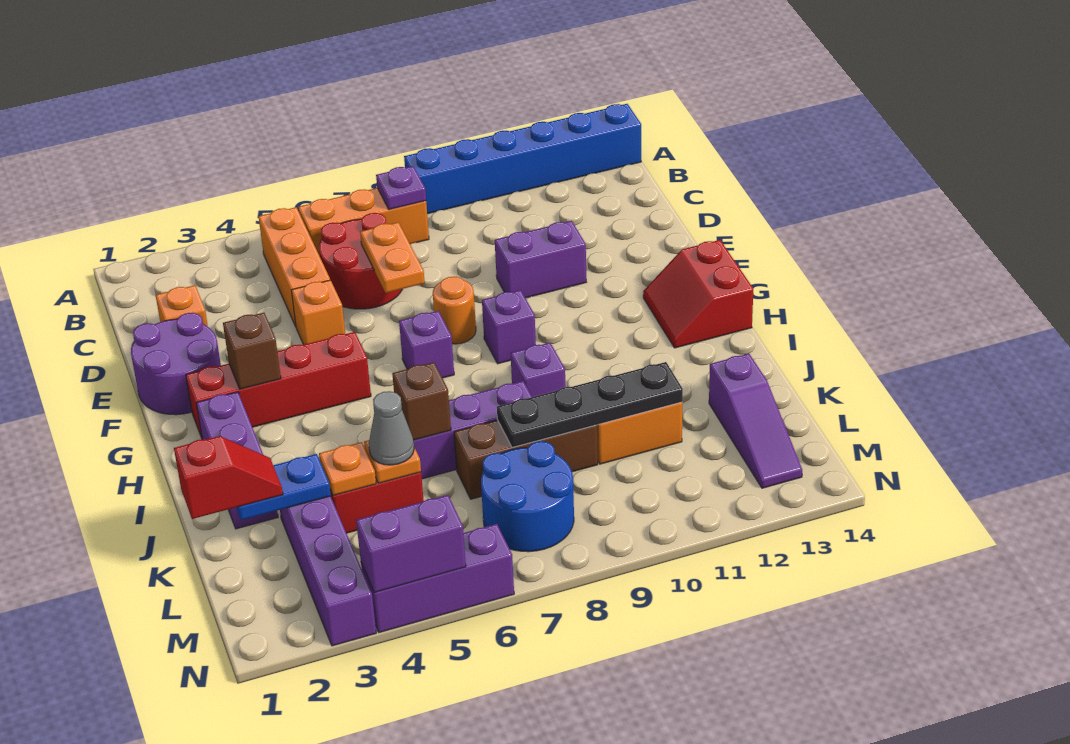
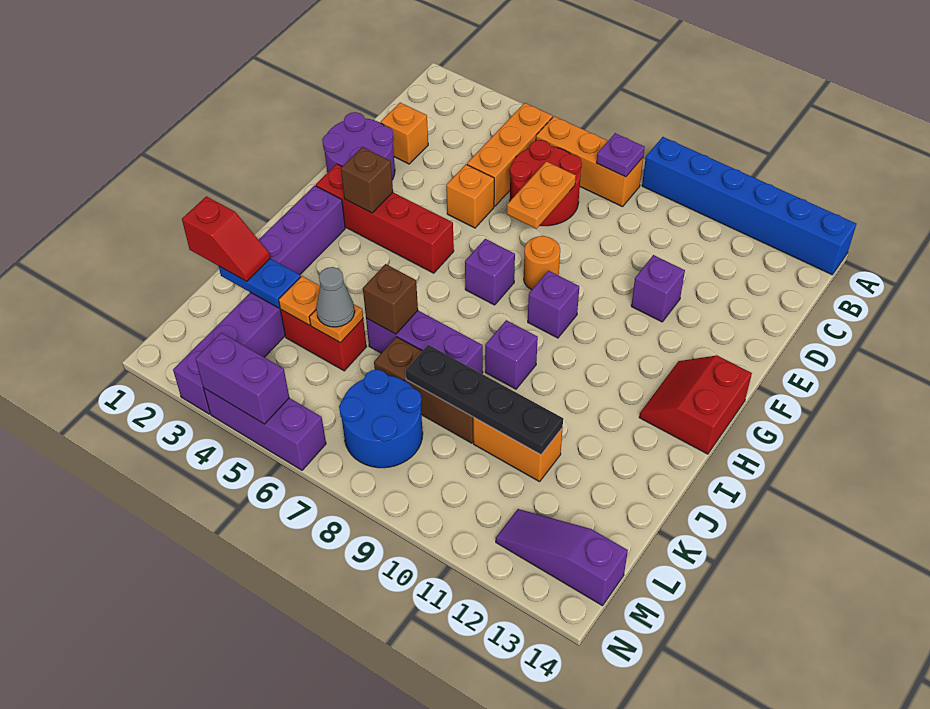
purple brick E10:E11 level 1 -> purple brick E11 level 1
purple slope K13:M13 level 1 top K -> purple slope M12:M14 level 1 top 14

